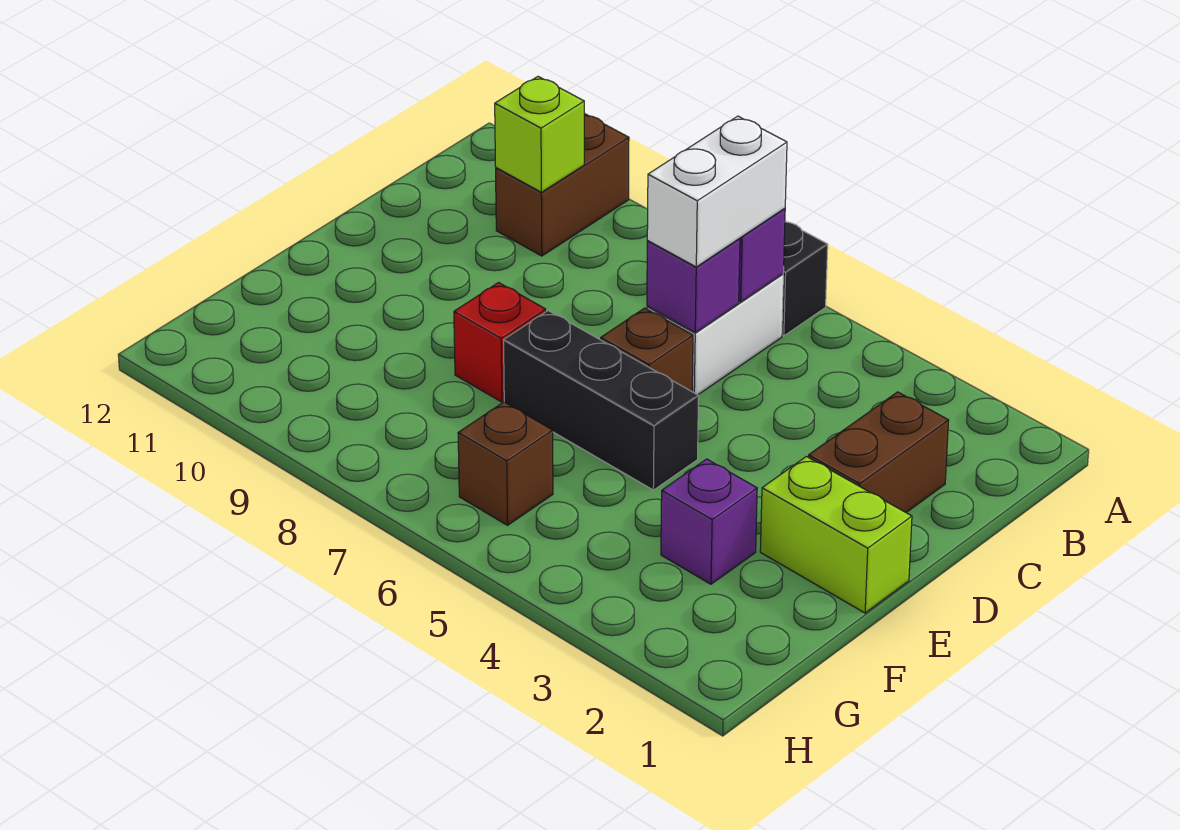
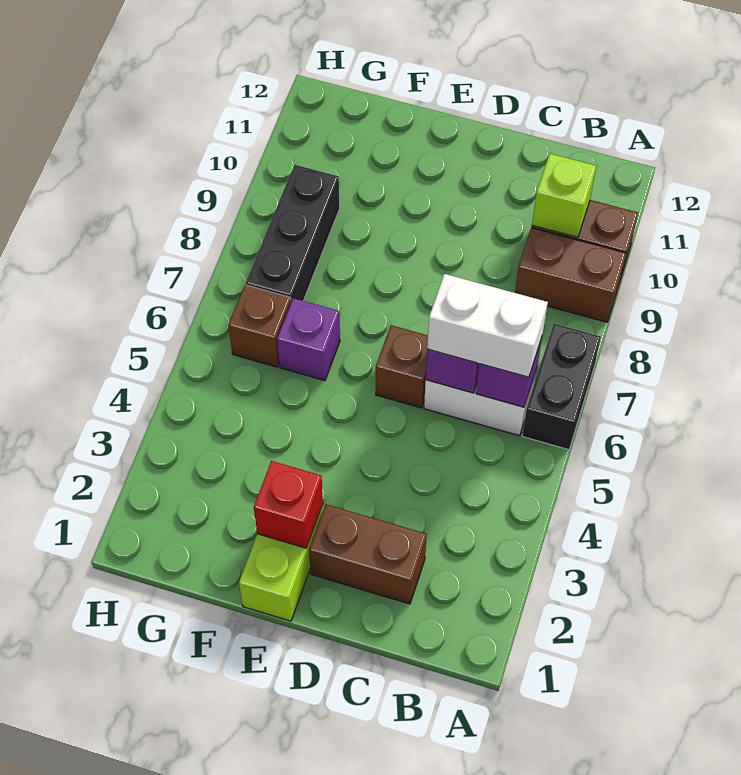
none -> brown brick A9:B9 level 1
black brick E5:E7 level 1 -> black brick G7:G9 level 1
red brick E8 level 1 -> red brick E2 level 2
purple brick F3 level 1 -> purple brick F6 level 1

